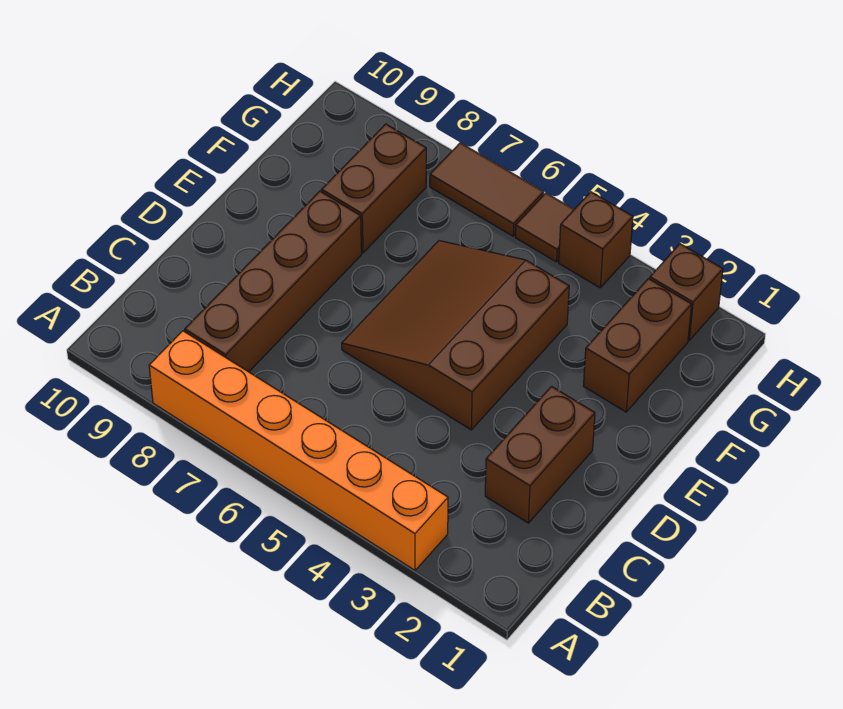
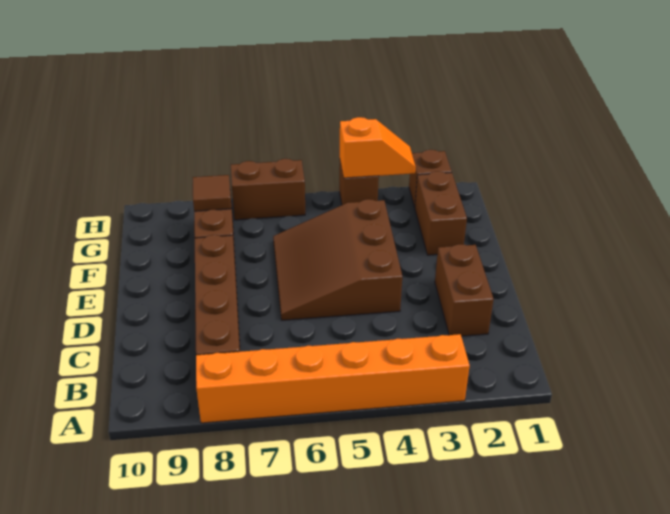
none -> orange slope H3:H4 level 2 top 4
brown tile H5 level 1 -> brown tile G8 level 2
brown tile H6:H7 level 1 -> brown brick H6:H7 level 1

